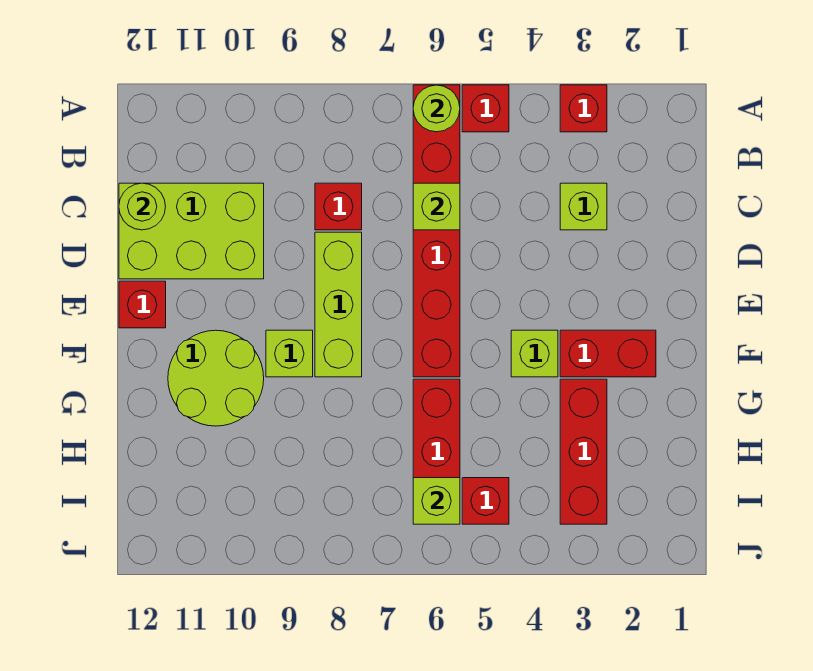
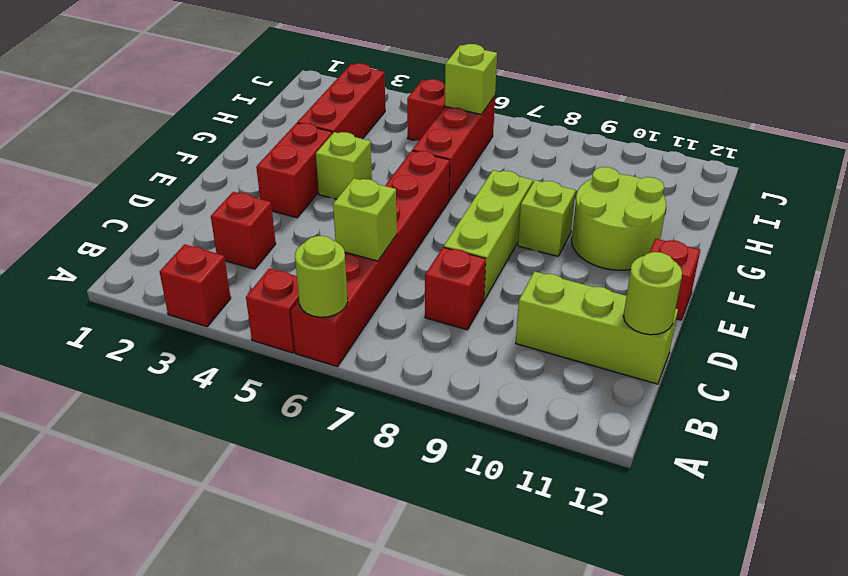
lime brick C3 level 1 -> red brick C3 level 1
lime brick C10:D12 level 1 -> lime brick C10:C12 level 1
red brick F2:F3 level 1 -> red brick E3:F3 level 1

